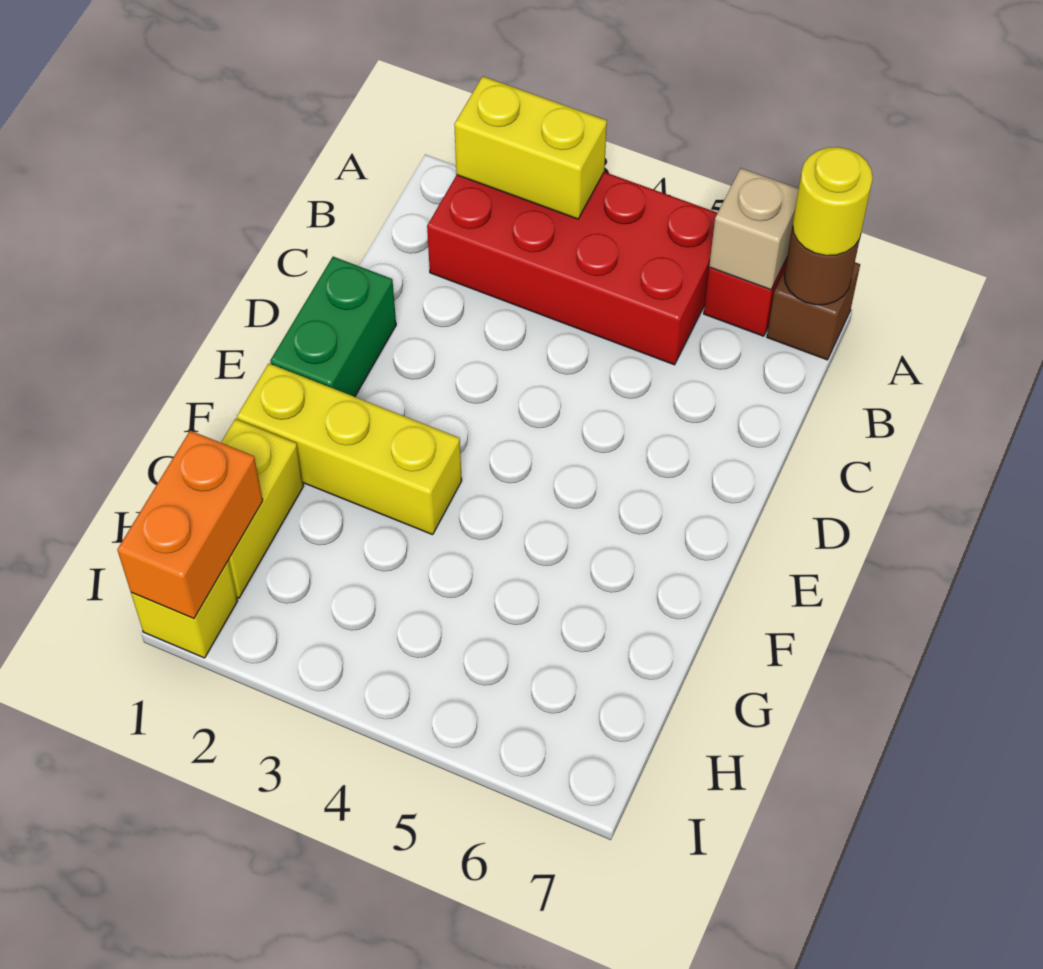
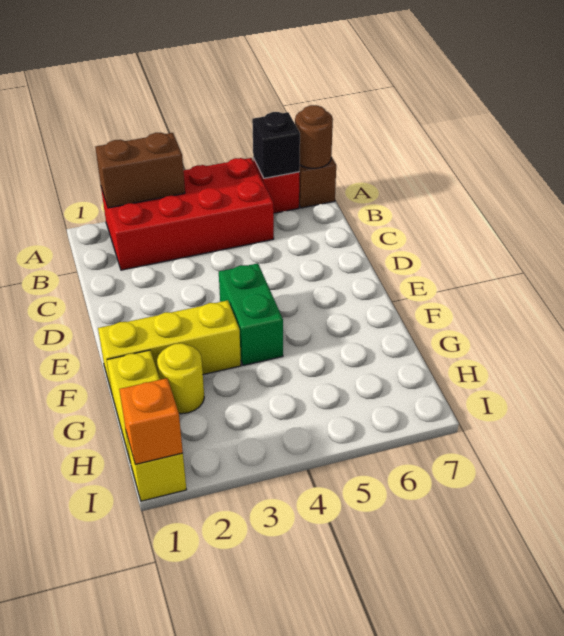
yellow brick A2:A3 level 2 -> brown brick A2:A3 level 2
tan brick A6 level 2 -> black brick A6 level 2
yellow round brick A7 level 3 -> yellow round brick G2 level 1
green brick D1:E1 level 1 -> green brick E4:F4 level 1
orange brick H1:I1 level 2 -> orange brick I1 level 2

